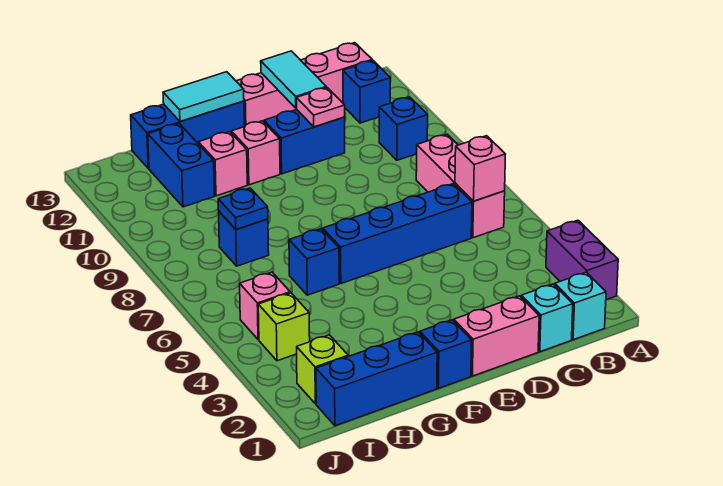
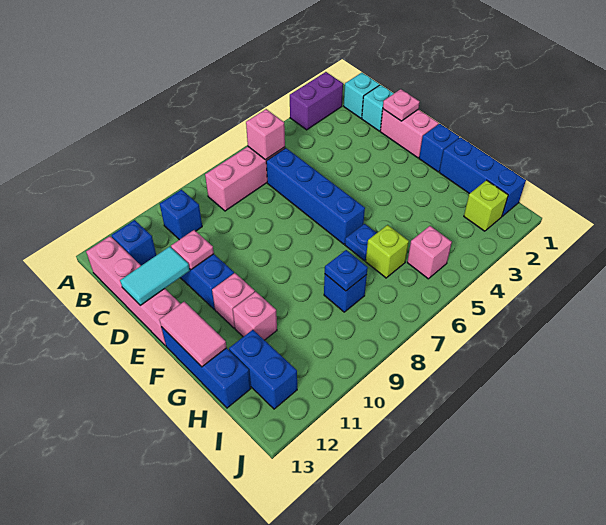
none -> pink plate D1 level 2
cyan tile F13:G13 level 2 -> pink tile F13:G13 level 2
blue brick G6 level 1 -> blue plate G6 level 1
blue brick H11:H12 level 1 -> blue brick H12:I12 level 1
lime brick I4 level 1 -> lime brick H6 level 1

